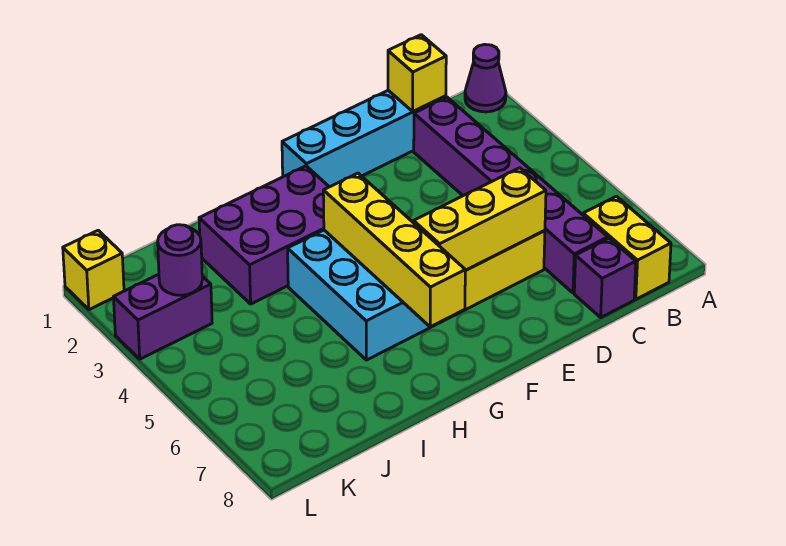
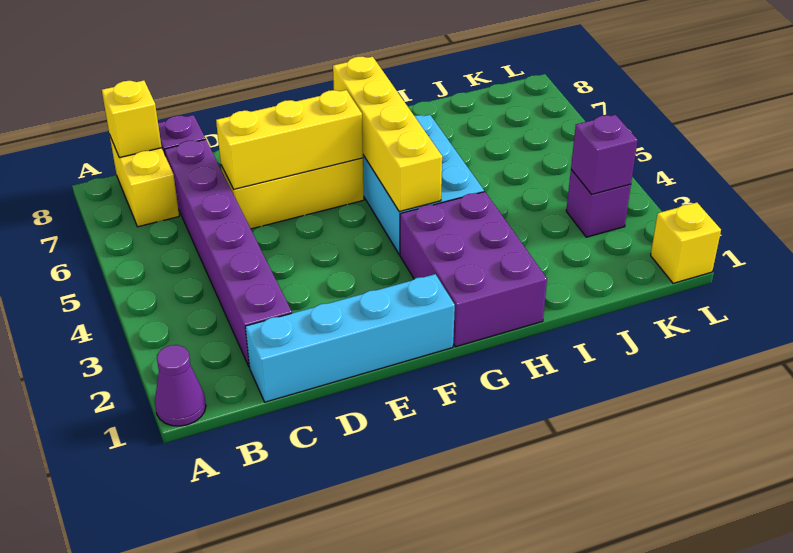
yellow brick C1 level 2 -> yellow brick B8 level 2
purple brick G2:I3 level 1 -> purple brick G1:H3 level 1
purple brick K3:L3 level 1 -> purple brick K3 level 1
purple round brick K3 level 2 -> purple brick K3 level 2

